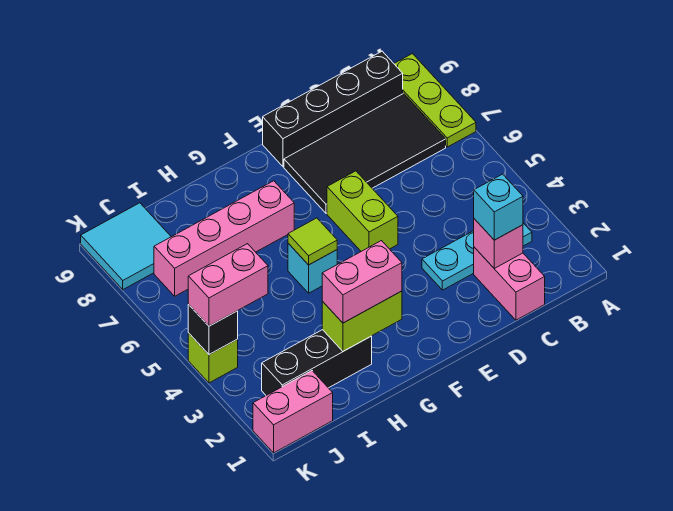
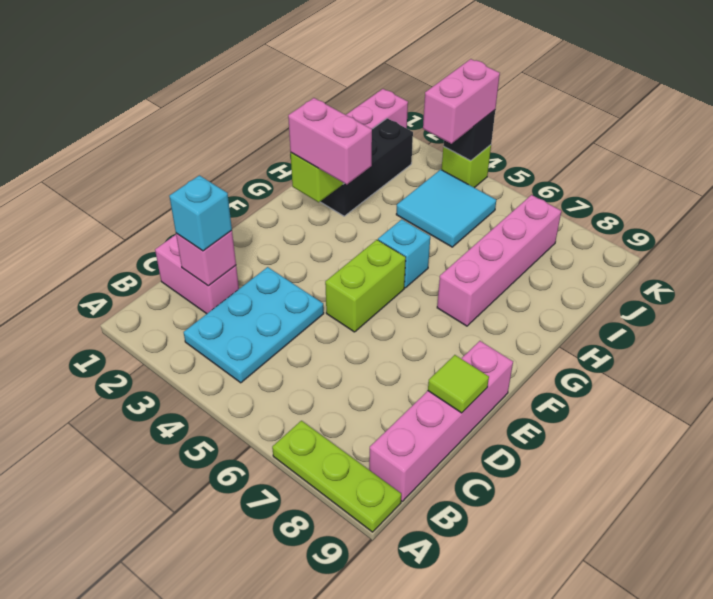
cyan plate B3:D3 level 1 -> cyan plate B3:D4 level 1
black tile B7:E8 level 1 -> none
black brick B9:E9 level 1 -> pink brick B9:E9 level 1
lime brick E5:E6 level 1 -> lime brick E5:F5 level 1
pink brick G2:H2 level 3 -> pink brick G2:G3 level 3
lime tile G5 level 2 -> lime tile D9 level 2
cyan tile J8:K9 level 1 -> cyan tile I4:J5 level 1

